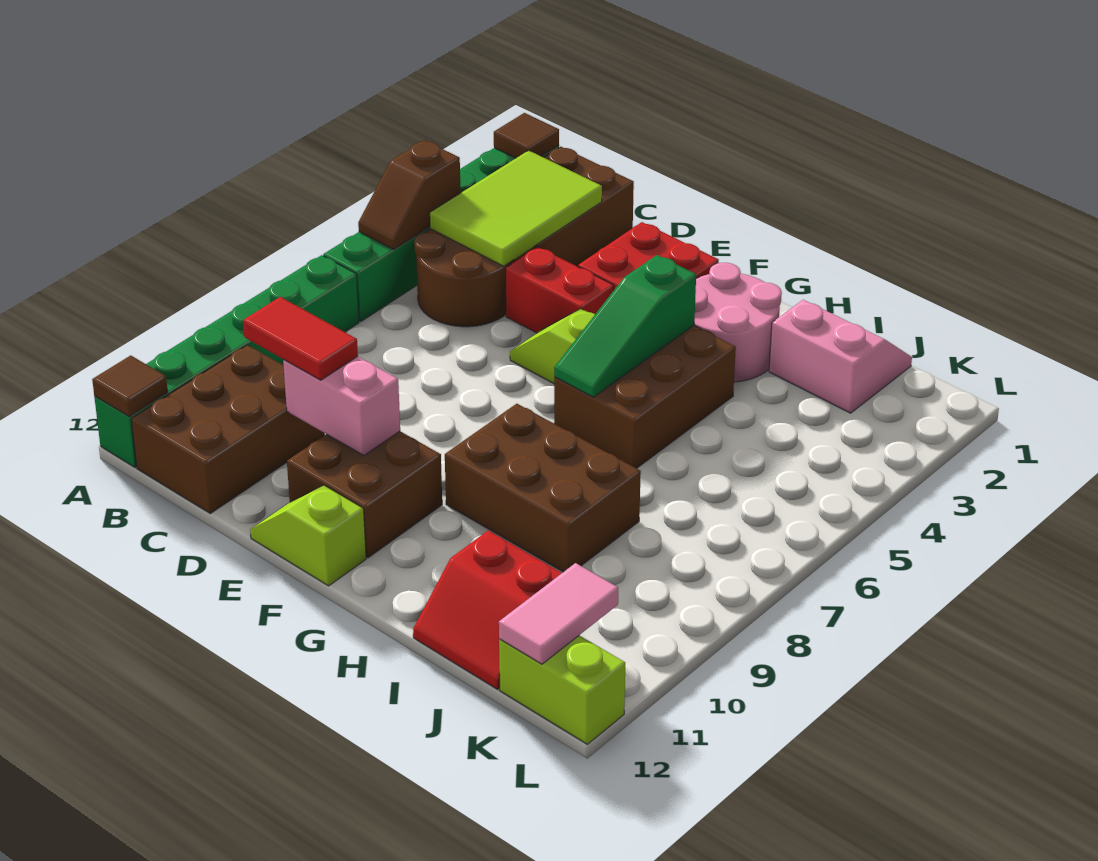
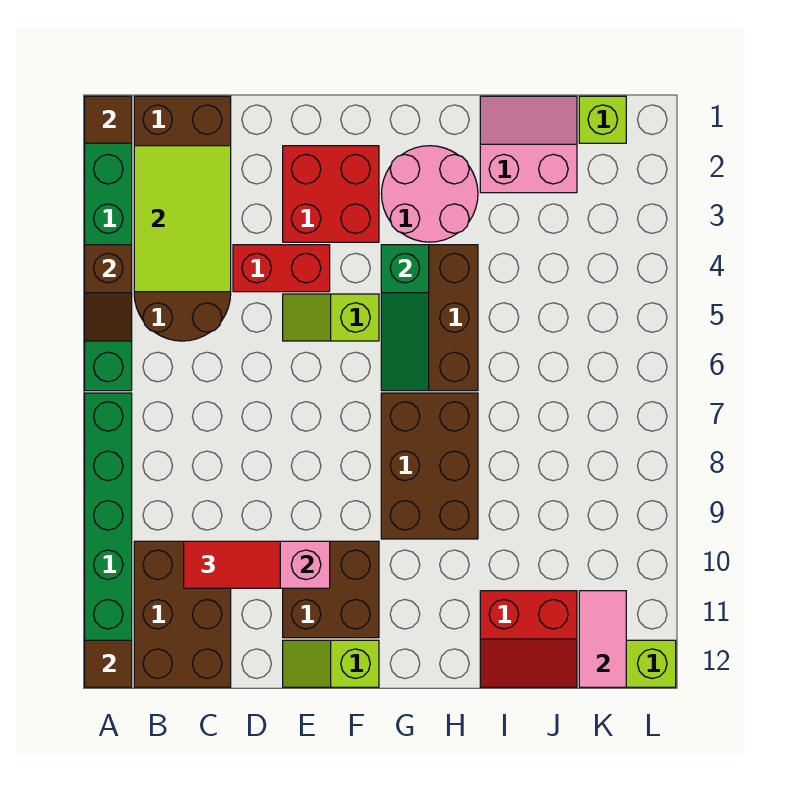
brown brick G8:I9 level 1 -> brown brick G7:H9 level 1
none -> lime brick K1 level 1

